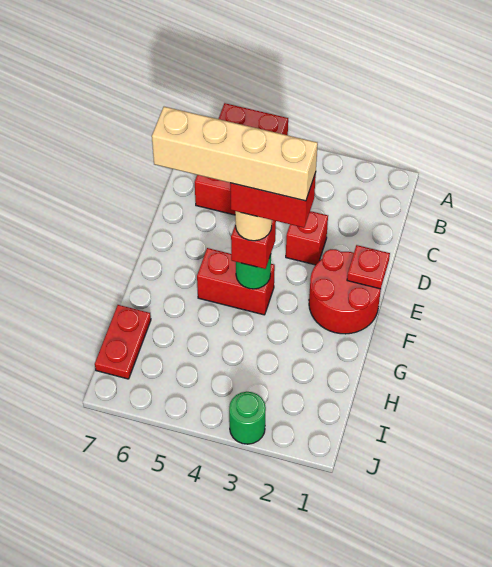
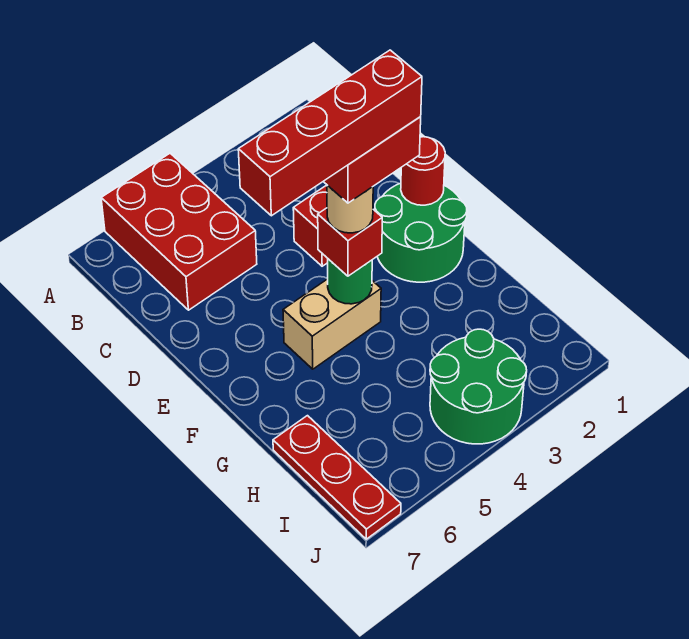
red round brick E1:F2 level 1 -> green round brick E1:F2 level 1
red plate E1 level 2 -> red round brick E1 level 2
tan brick F3:F6 level 6 -> red brick F3:F6 level 6
red brick F4:F5 level 1 -> tan brick F4:F5 level 1
red plate H7:I7 level 1 -> red plate H7:J7 level 1
green round brick J3 level 1 -> green round brick I3:J4 level 1

